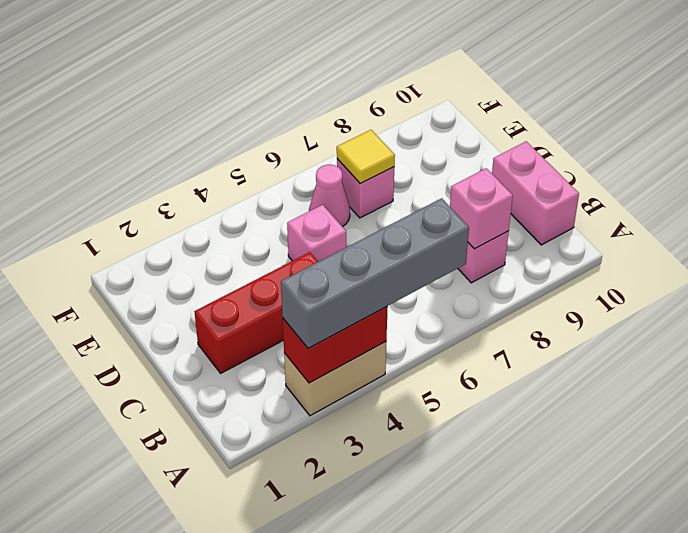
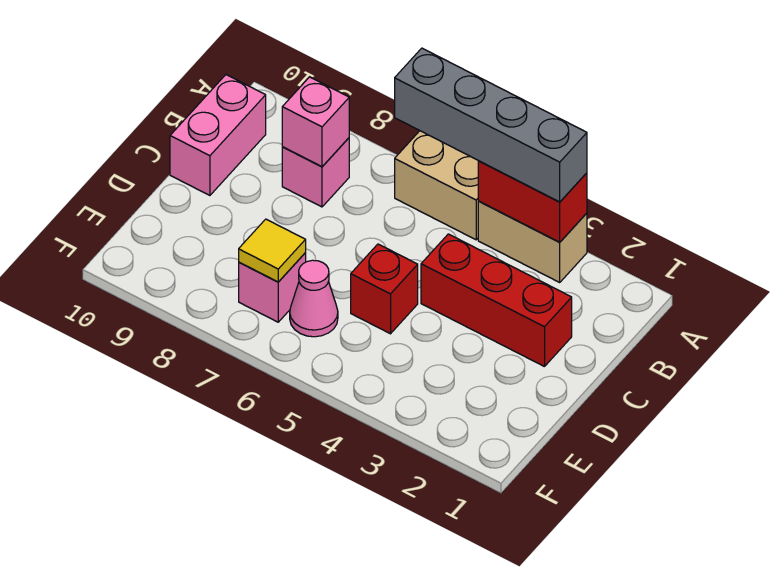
none -> tan brick A5:A6 level 1
pink brick D5 level 1 -> red brick D5 level 1

